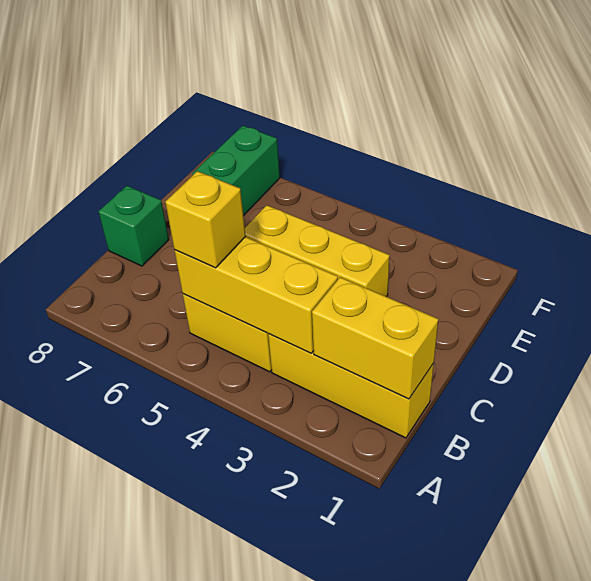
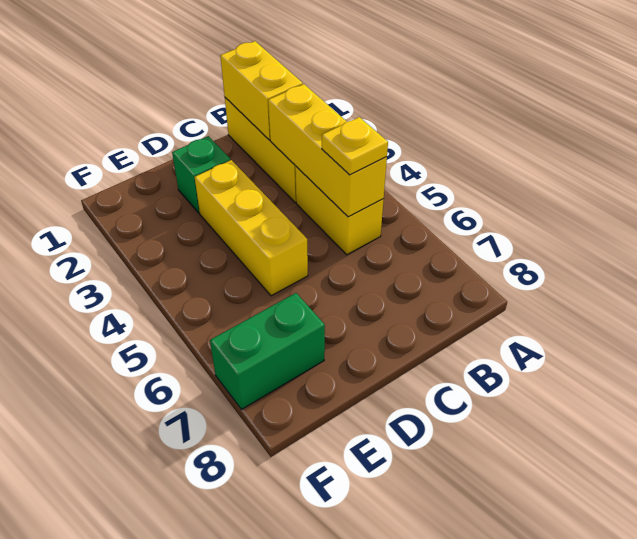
yellow brick B5 level 3 -> yellow plate B5 level 3
green brick C8 level 1 -> green brick D2 level 1

